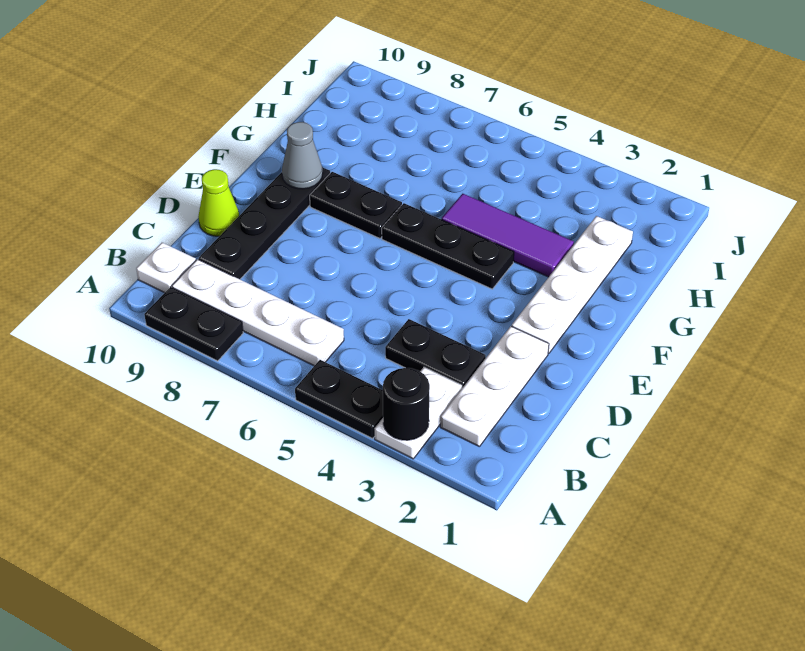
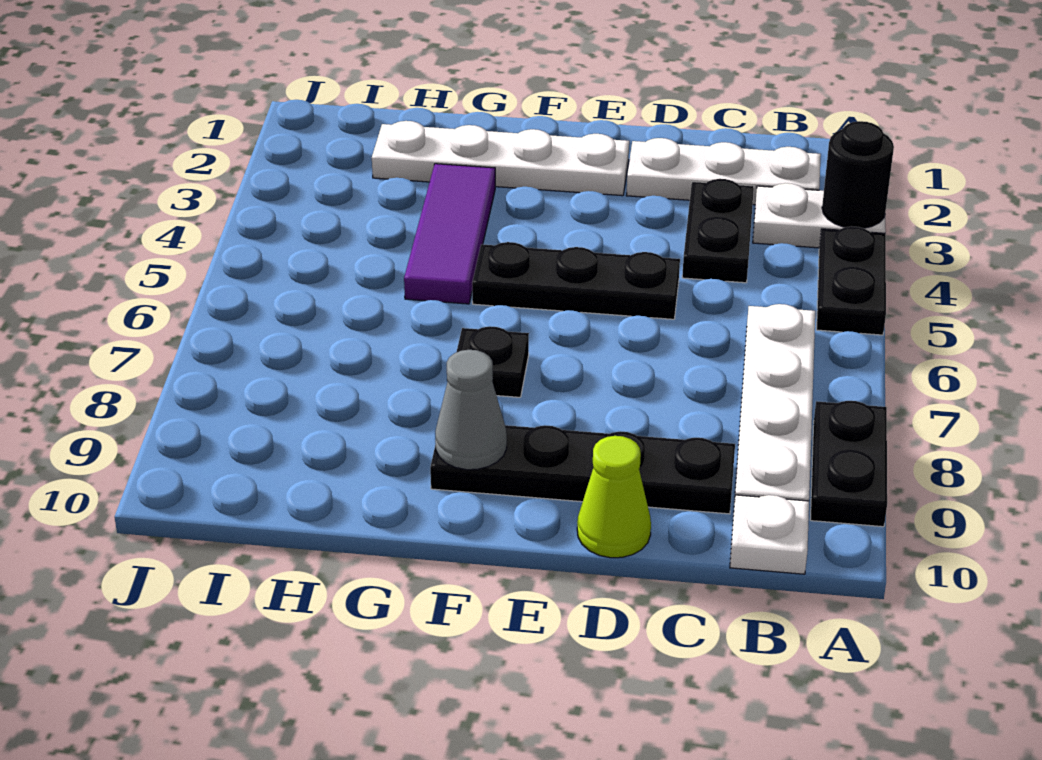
black plate F4:F6 level 1 -> black plate D5:F5 level 1
black plate F7:F8 level 1 -> black plate F7 level 1

